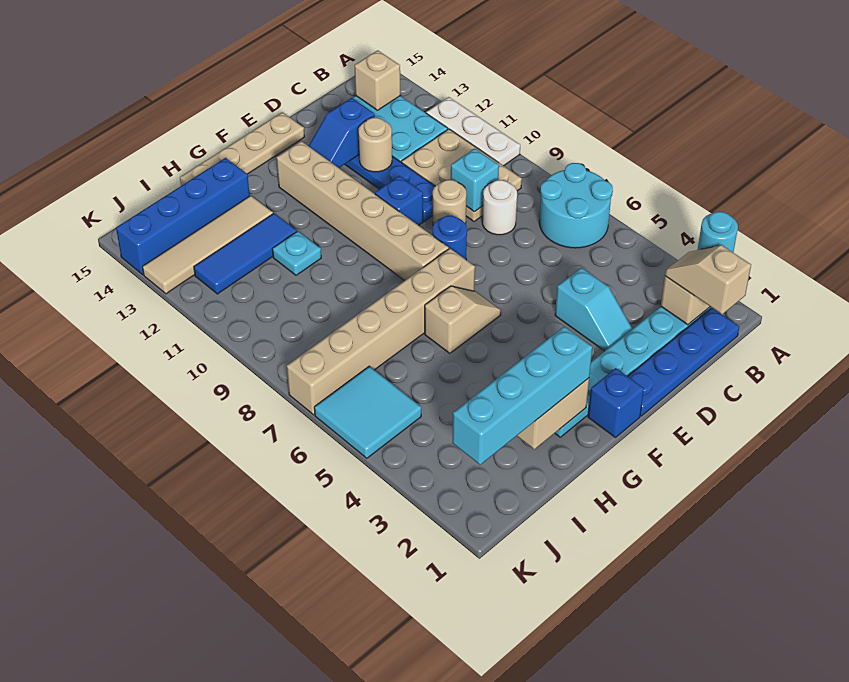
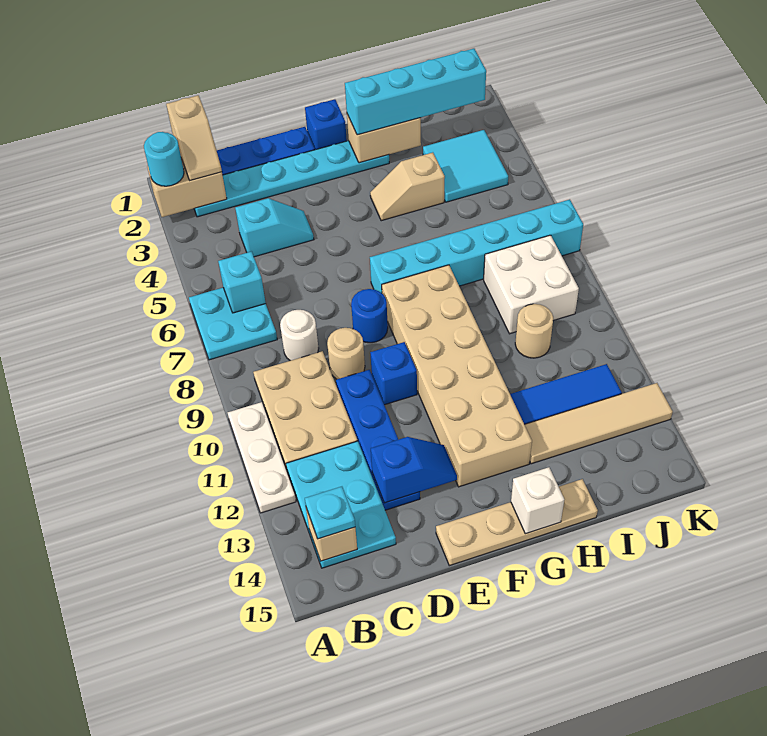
cyan round brick A6:B7 level 1 -> cyan plate A6:B7 level 1
cyan brick C9 level 2 -> cyan brick B6 level 2
cyan slope D3:D4 level 1 top 4 -> cyan slope C4:D4 level 1 top C
tan round brick D12 level 2 -> tan round brick I10 level 1
tan slope F6:G6 level 1 top G -> tan slope G4:H4 level 1 top H
tan brick F7:K7 level 1 -> cyan brick F7:K7 level 1
tan brick F8:F13 level 1 -> tan brick F8:G13 level 1
none -> white brick G15 level 2
cyan plate H11 level 1 -> cyan plate B14 level 3
blue brick H14:K14 level 1 -> none
none -> white brick I8:J9 level 1
cyan tile J5:K6 level 1 -> cyan tile I3:J4 level 1

